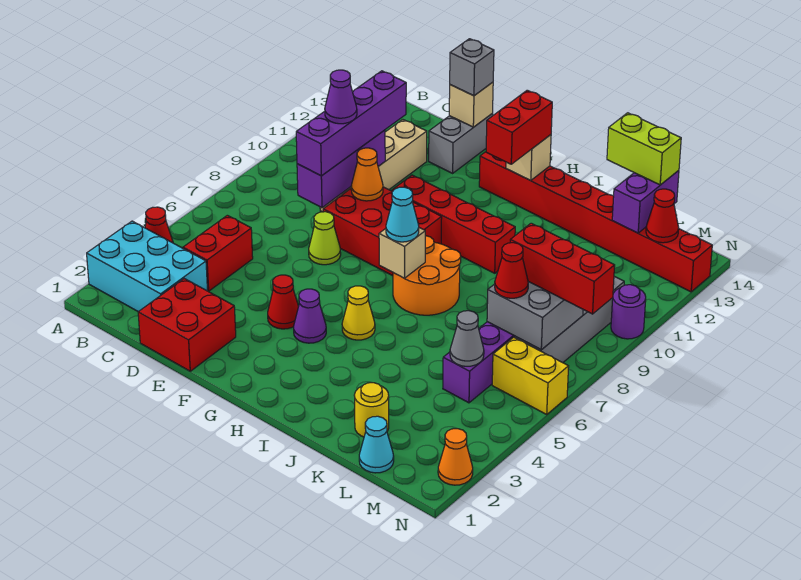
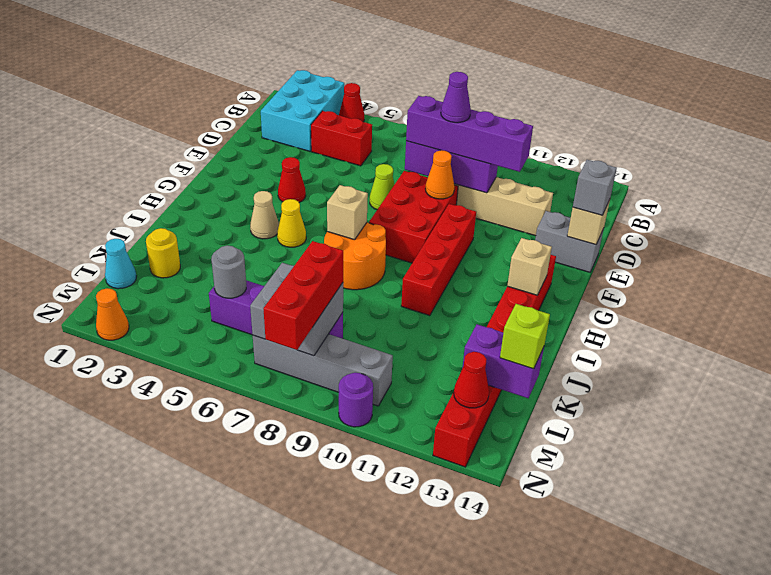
red brick D1:E2 level 1 -> none
purple cone G4 level 1 -> none
none -> tan cone H4 level 1
cyan cone H7 level 3 -> none
red brick H12:H13 level 3 -> none
lime brick K14:L14 level 3 -> lime brick L14 level 3
grey cone L5 level 2 -> grey round brick L5 level 2
red cone L7 level 3 -> none
yellow brick M6:N6 level 1 -> none

